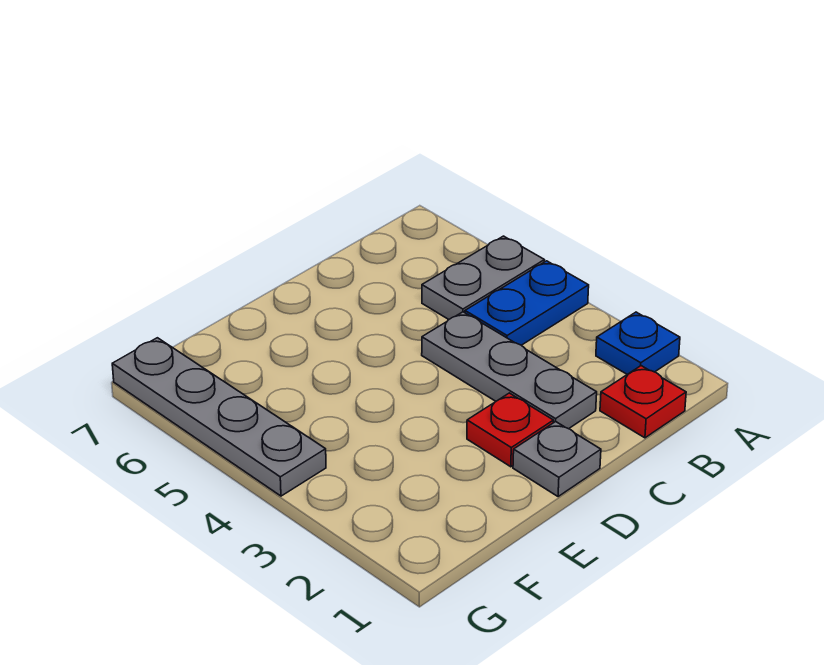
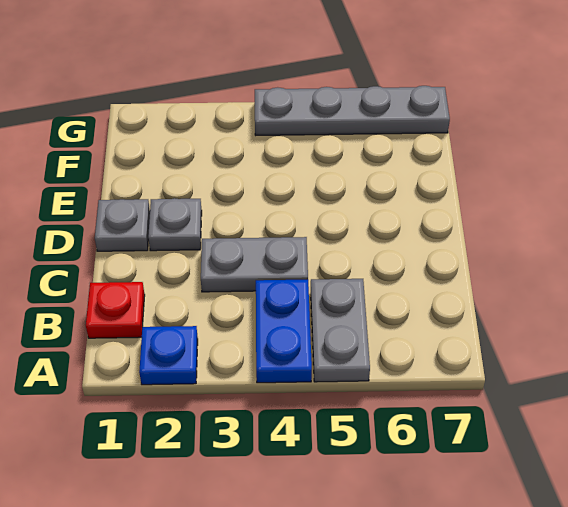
grey plate C2:C4 level 1 -> grey plate C3:C4 level 1
red plate D2 level 1 -> grey plate D2 level 1

